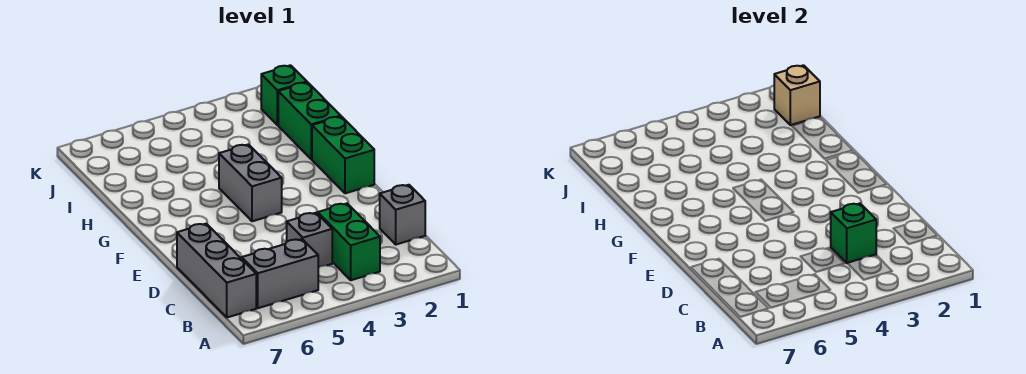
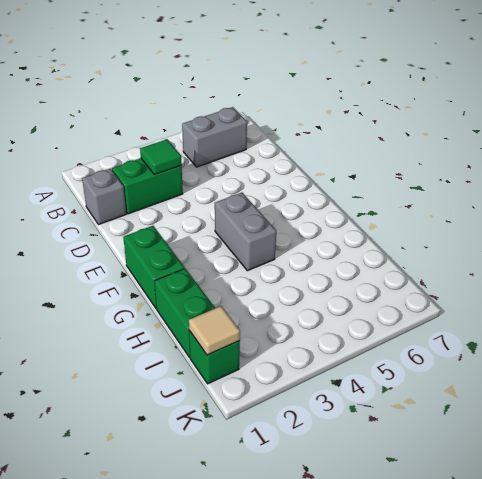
green brick B3:C3 level 1 -> green brick C2:C3 level 1
grey brick B7:D7 level 1 -> none
green brick C3 level 2 -> green tile C3 level 2
grey brick C4 level 1 -> none
tan brick J1 level 2 -> tan tile J1 level 2

